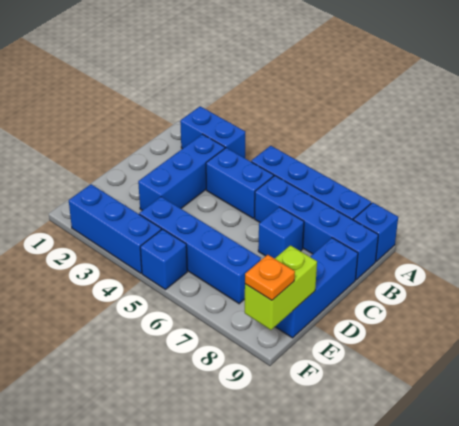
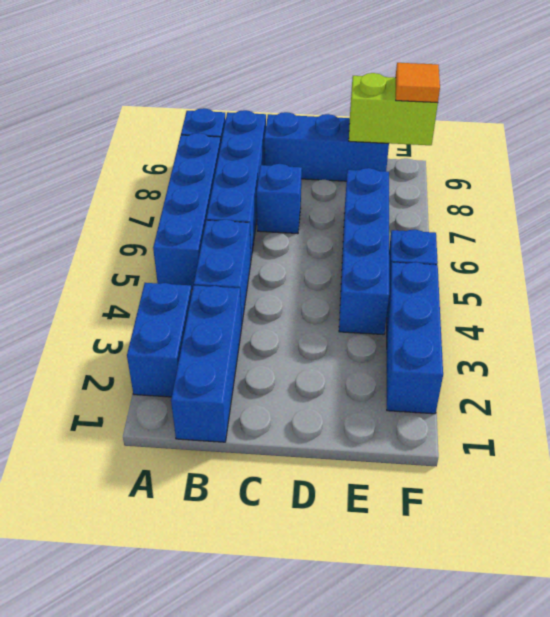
blue brick B3:D3 level 1 -> blue brick B1:B3 level 1
orange plate F9 level 3 -> orange tile F9 level 3

